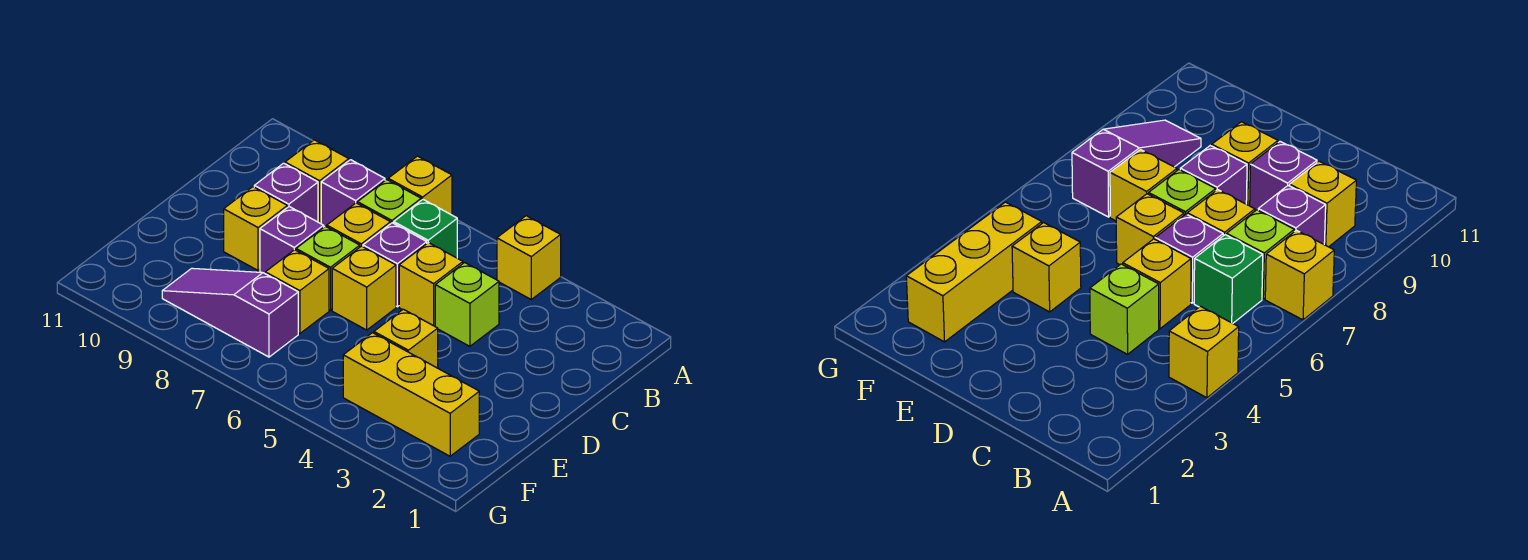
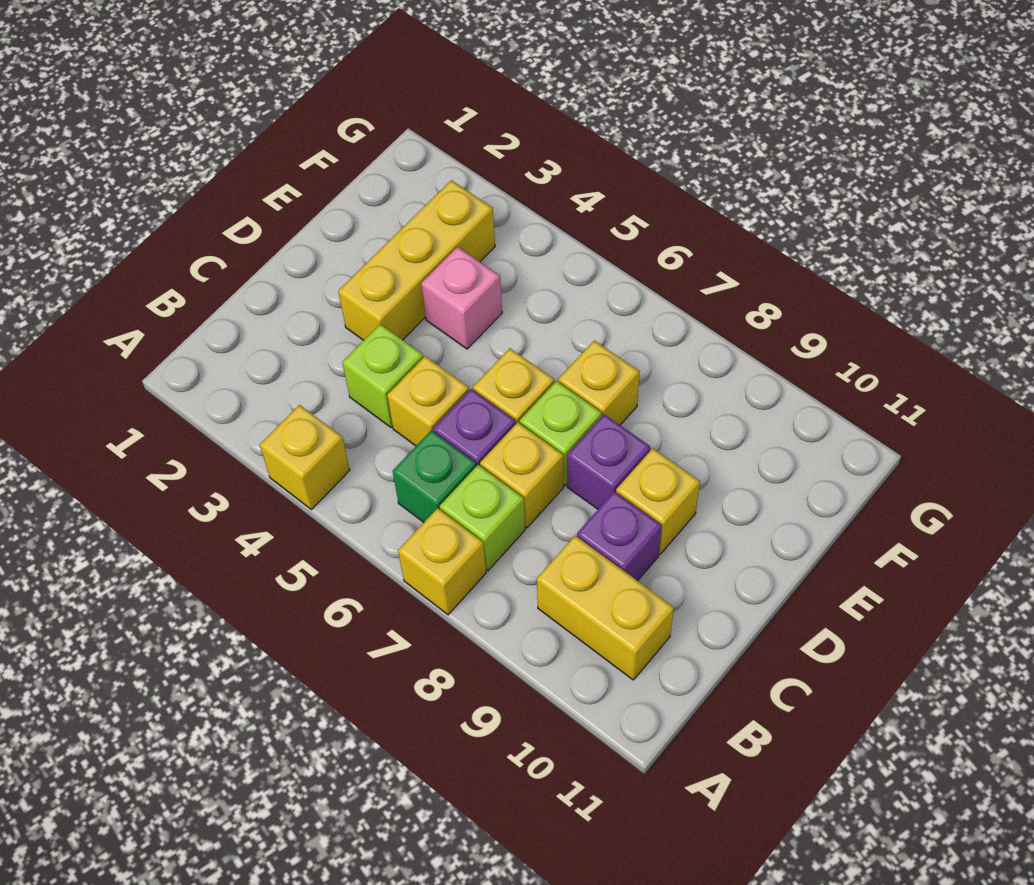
purple brick B8 level 1 -> none
yellow brick B9 level 1 -> yellow brick B9:B10 level 1
yellow brick E4 level 1 -> pink brick E4 level 1
yellow brick F2:F4 level 1 -> yellow brick D3:F3 level 1
purple slope F7:F9 level 1 top 7 -> none

